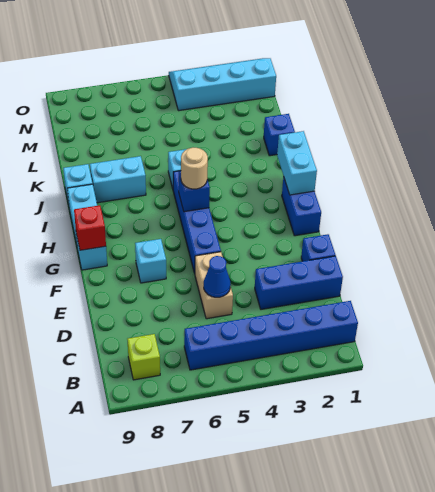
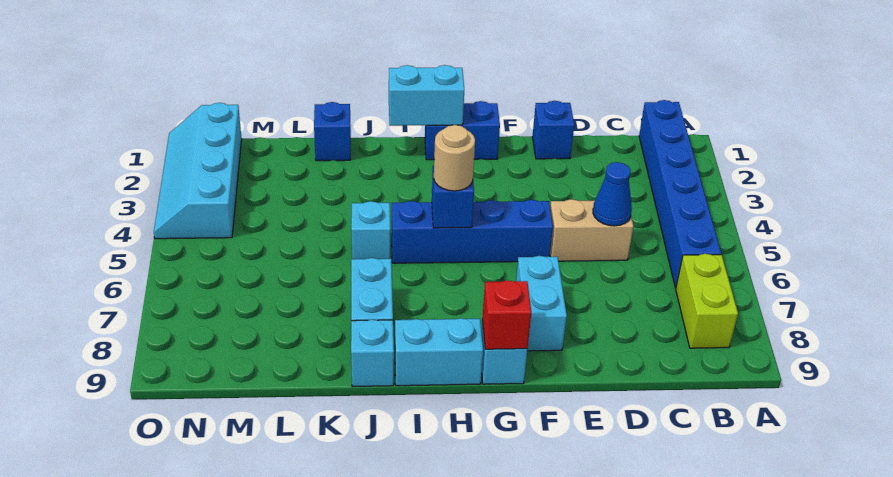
lime brick B8 level 1 -> lime brick B7:B8 level 1
blue brick D1:D3 level 1 -> none
cyan brick F7 level 1 -> cyan brick F7:F8 level 1

